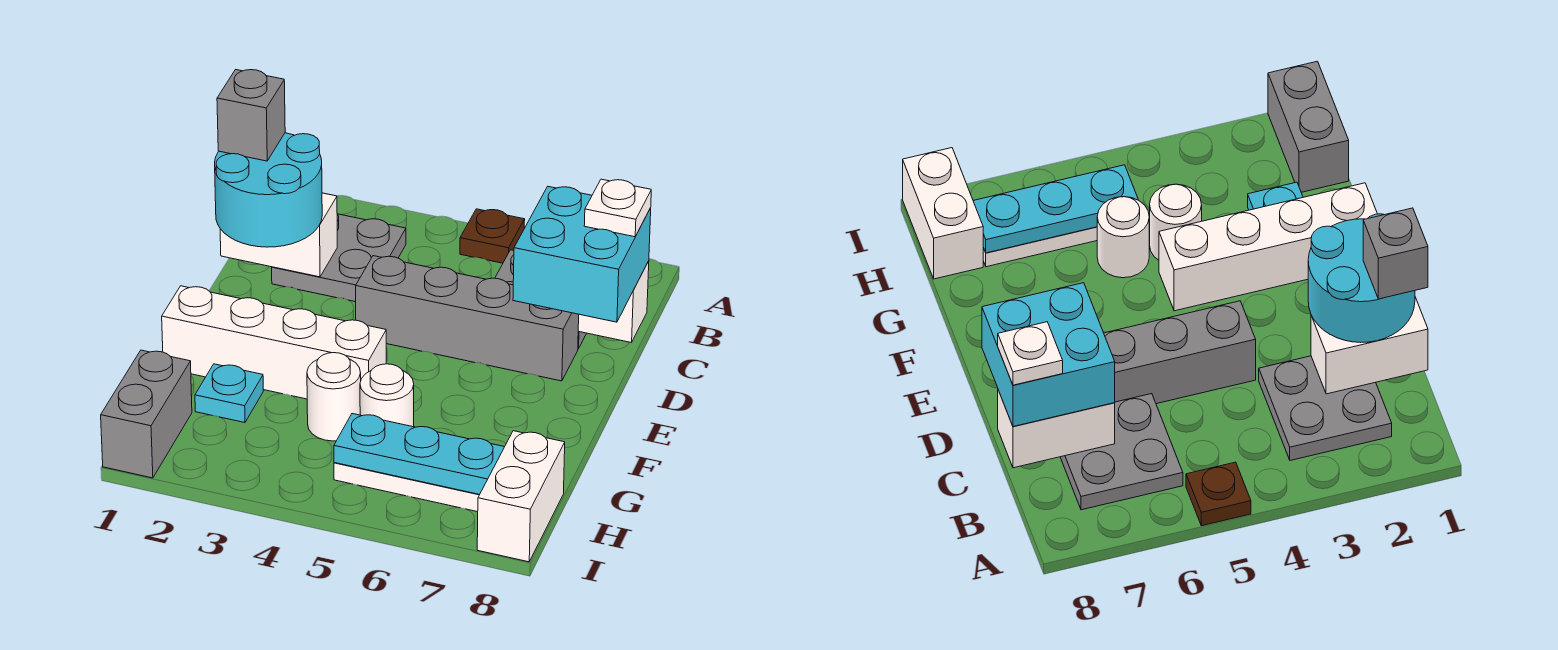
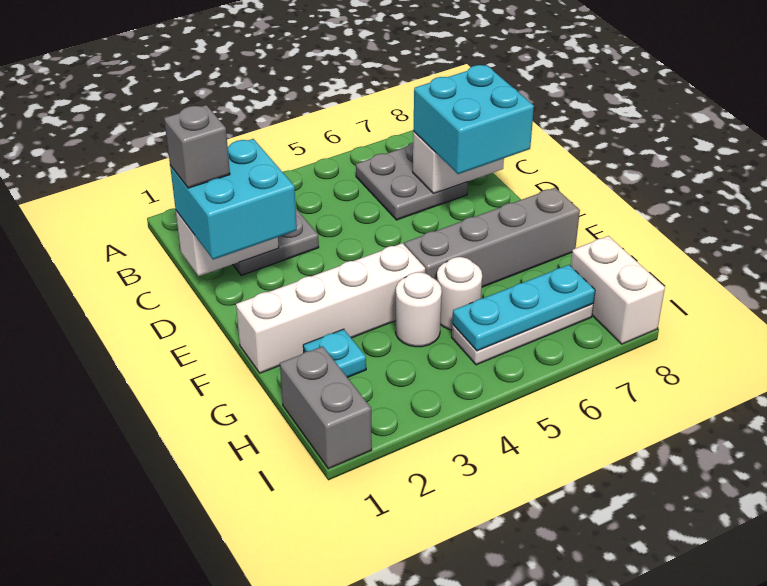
brown plate A5 level 1 -> none
cyan round brick C1:D2 level 3 -> cyan brick C1:D2 level 3
white plate C8 level 4 -> none
grey brick D4:D7 level 1 -> grey brick F5:F8 level 1

